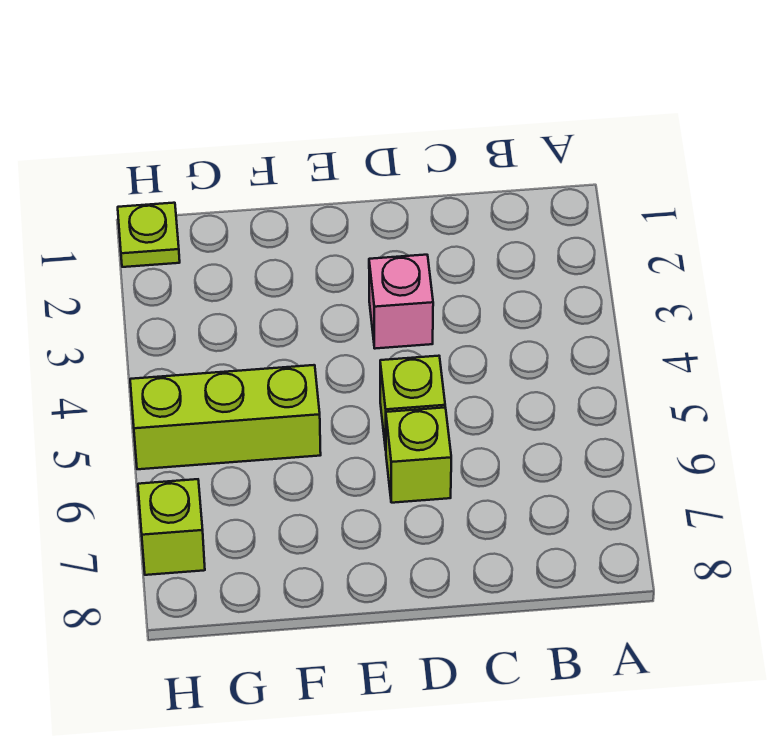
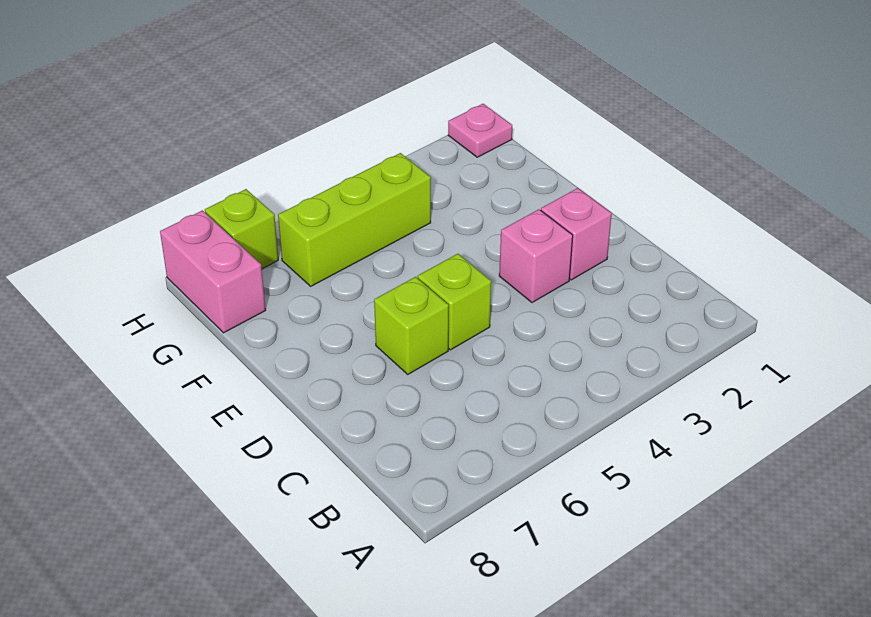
none -> pink brick D2 level 1
lime brick F5:H5 level 1 -> lime brick G4:G6 level 1
none -> pink brick G8:H8 level 1
lime plate H1 level 1 -> pink plate H1 level 1

